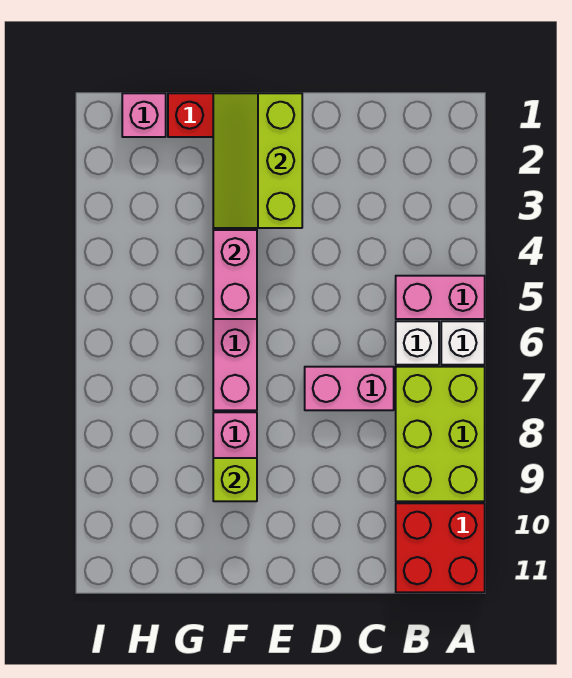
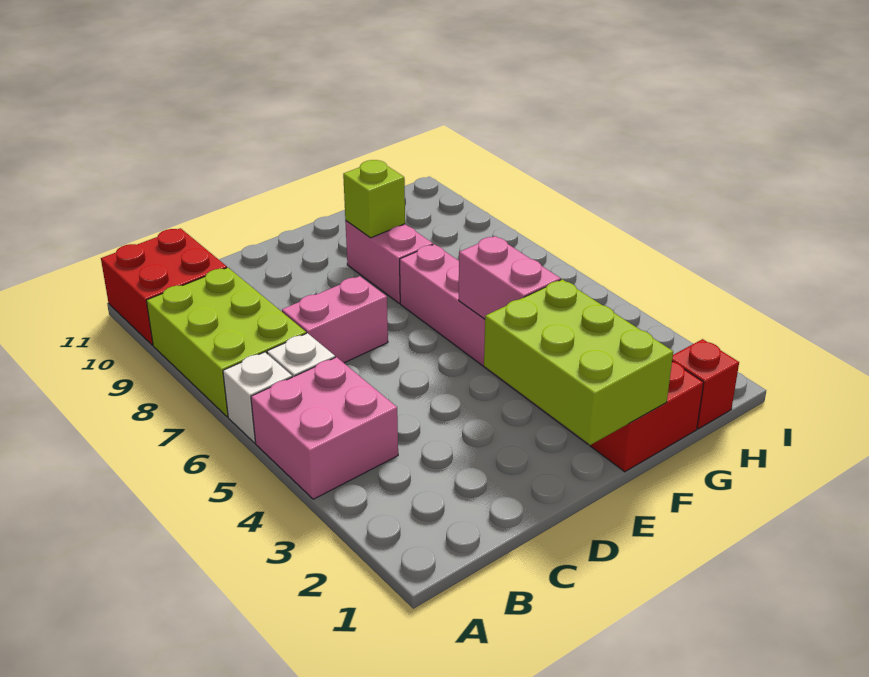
pink brick A5:B5 level 1 -> pink brick A4:B5 level 1
lime slope E1:F3 level 2 top E -> lime brick E1:F3 level 2
pink brick H1 level 1 -> red brick H1 level 1

